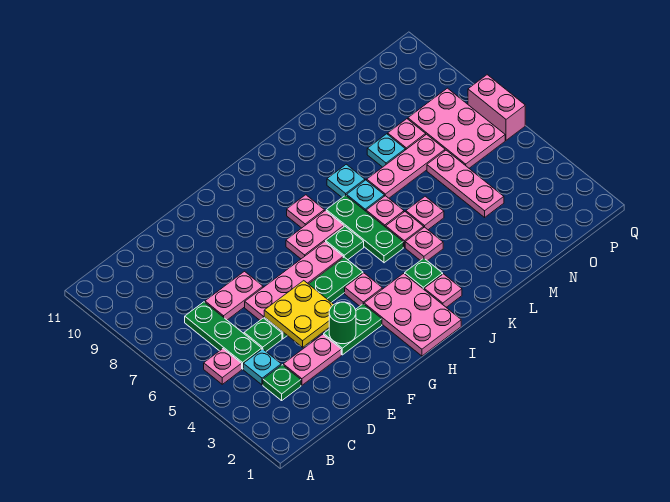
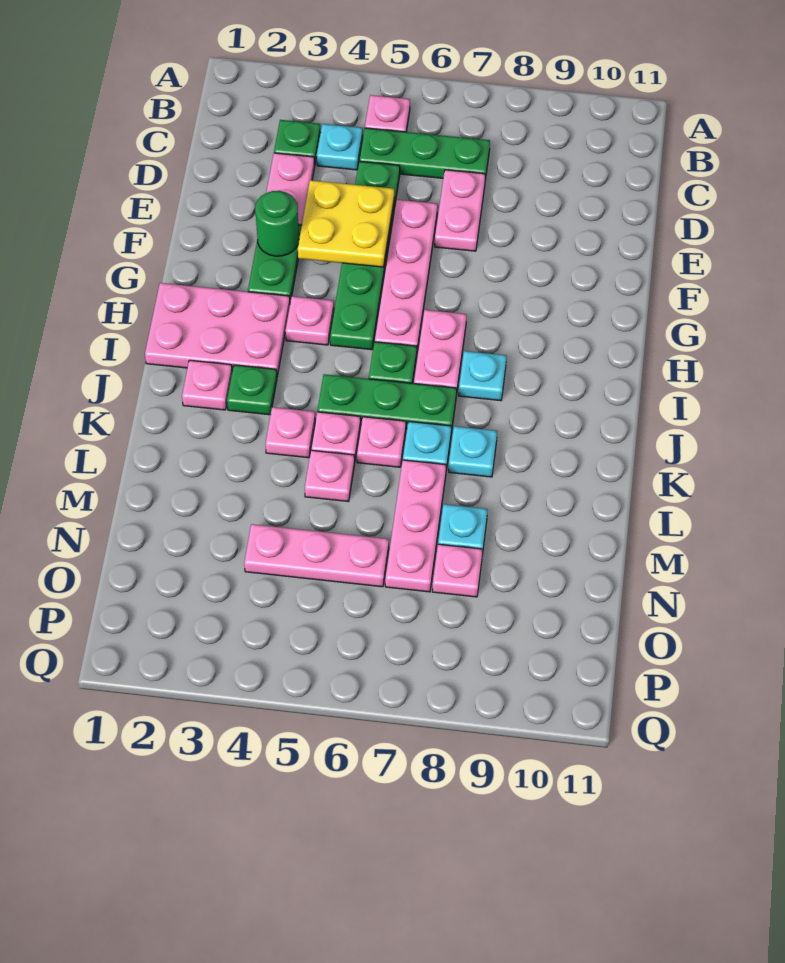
pink plate I8 level 1 -> cyan plate I8 level 1
pink plate O6:P8 level 1 -> none
pink brick Q6:Q7 level 1 -> none

